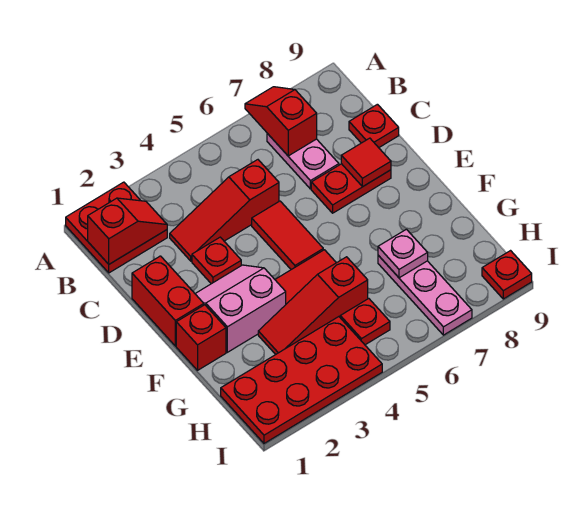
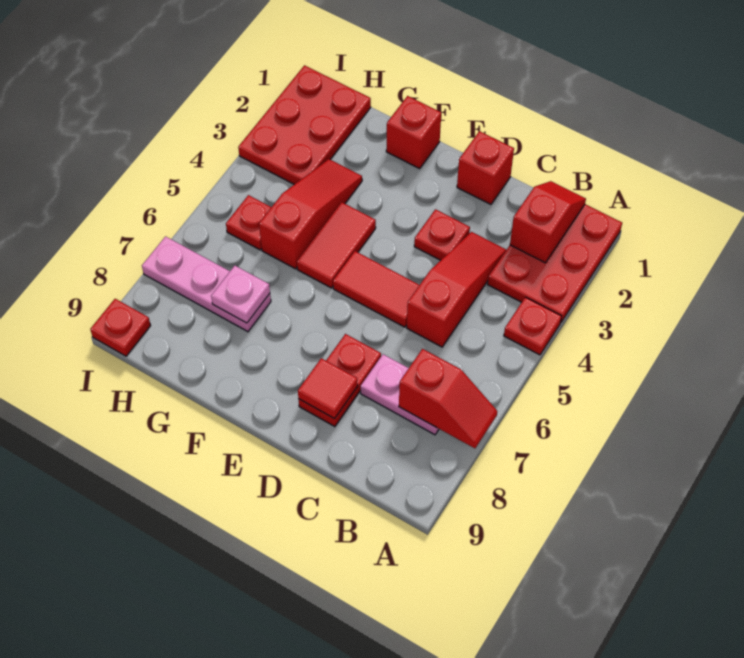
red plate A1:B2 level 1 -> red plate A1:B3 level 1
red slope B1:B2 level 2 top 1 -> red slope B1:B2 level 2 top 2
red plate C9 level 1 -> red plate A4 level 1
red brick D1:E1 level 1 -> red brick D1 level 1
pink slope E2:F3 level 1 top F -> none
red plate H1:I4 level 1 -> red plate H1:I3 level 1

